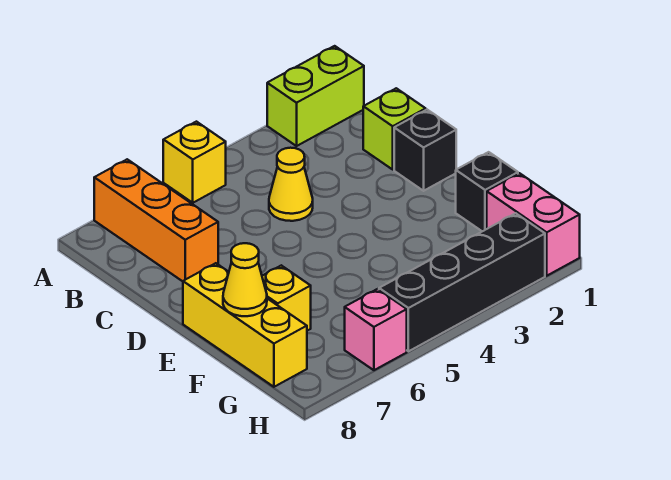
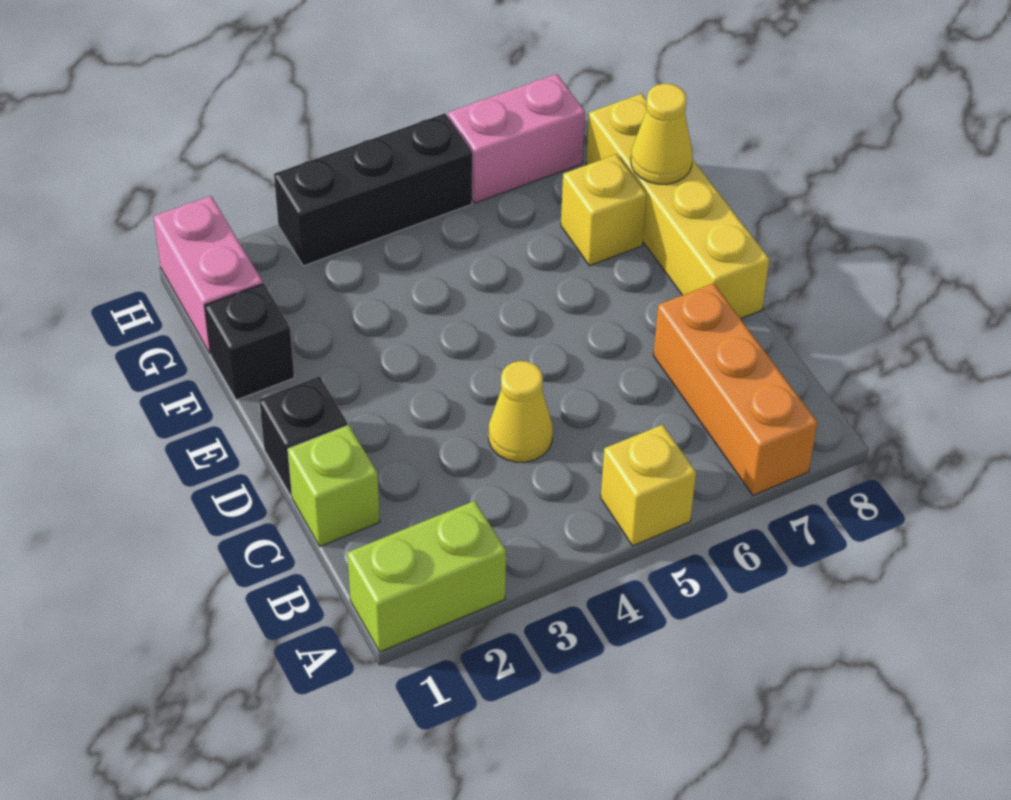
yellow brick E8:G8 level 1 -> yellow brick D8:G8 level 1
black brick H2:H5 level 1 -> black brick H3:H5 level 1
pink brick H6 level 1 -> pink brick H6:H7 level 1

